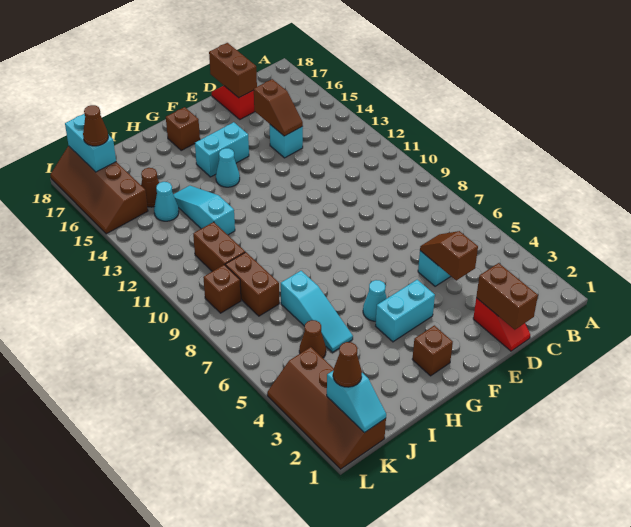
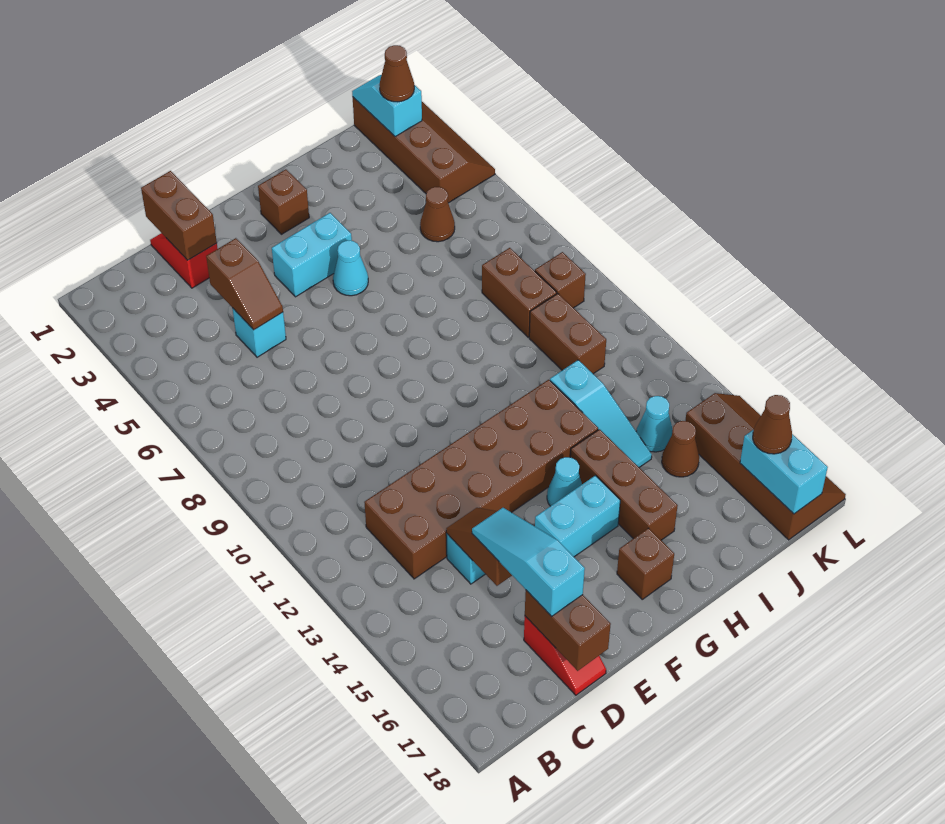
none -> brown brick C12:H13 level 1
none -> brown brick H14:H16 level 1
cyan slope I5:I7 level 1 top 7 -> cyan slope D15:D17 level 3 top 17

